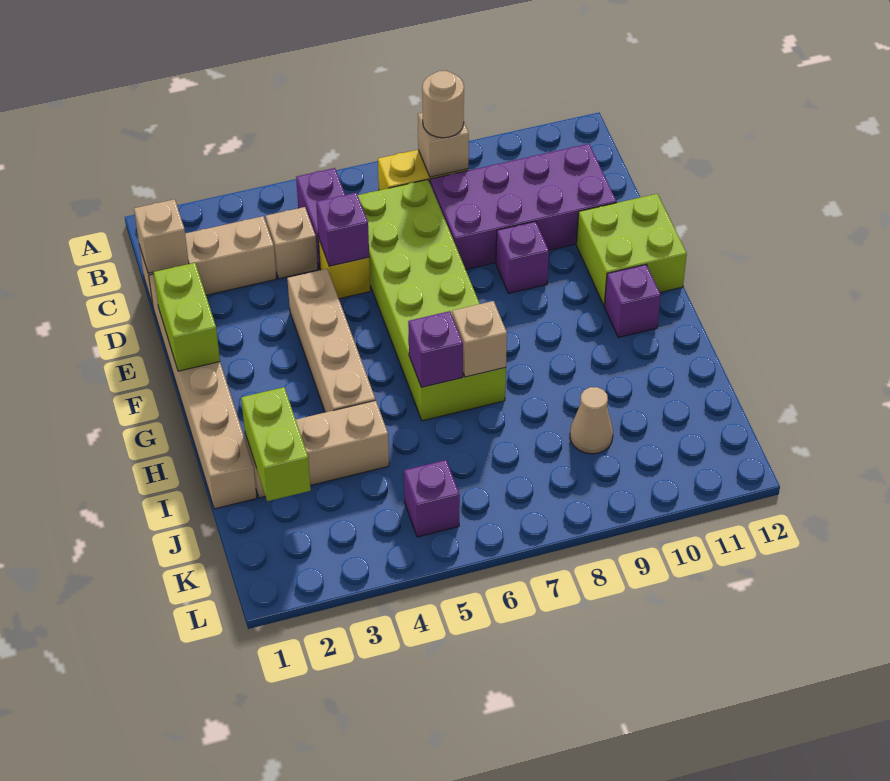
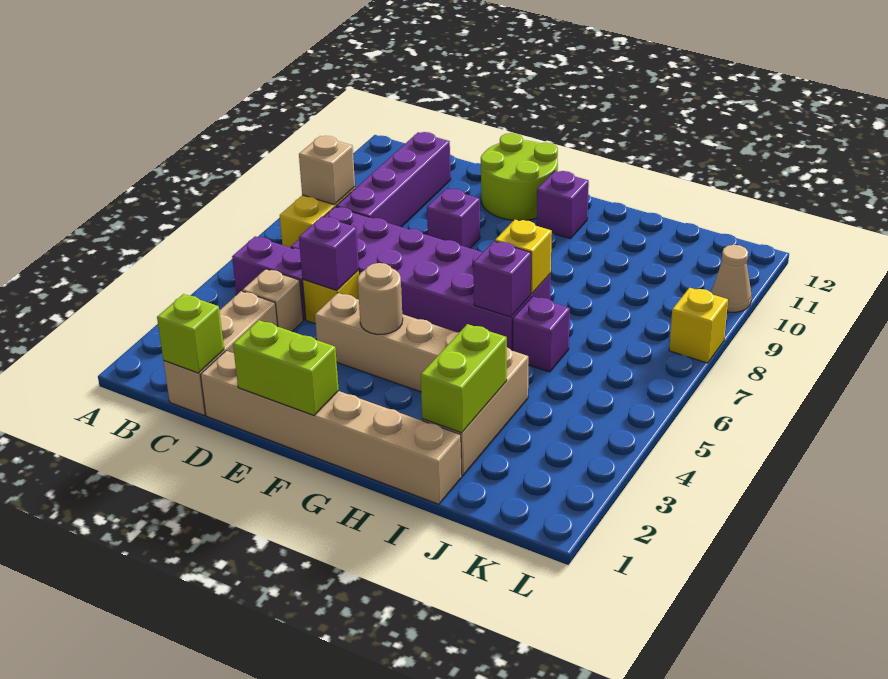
tan round brick B8 level 3 -> tan round brick F4 level 2
tan brick C1 level 2 -> lime brick C1 level 2
lime brick C6:H7 level 1 -> purple brick C6:H7 level 1
purple brick C8:D11 level 1 -> purple brick C8:C11 level 1
lime brick E11:F12 level 1 -> lime round brick E11:F12 level 1
tan brick H7 level 2 -> yellow brick H7 level 2
lime brick I2:J2 level 2 -> lime brick I2:I3 level 2
tan cone J9 level 1 -> tan cone L10 level 1
purple brick K5 level 1 -> purple brick I6 level 1
none -> yellow brick L8 level 1

